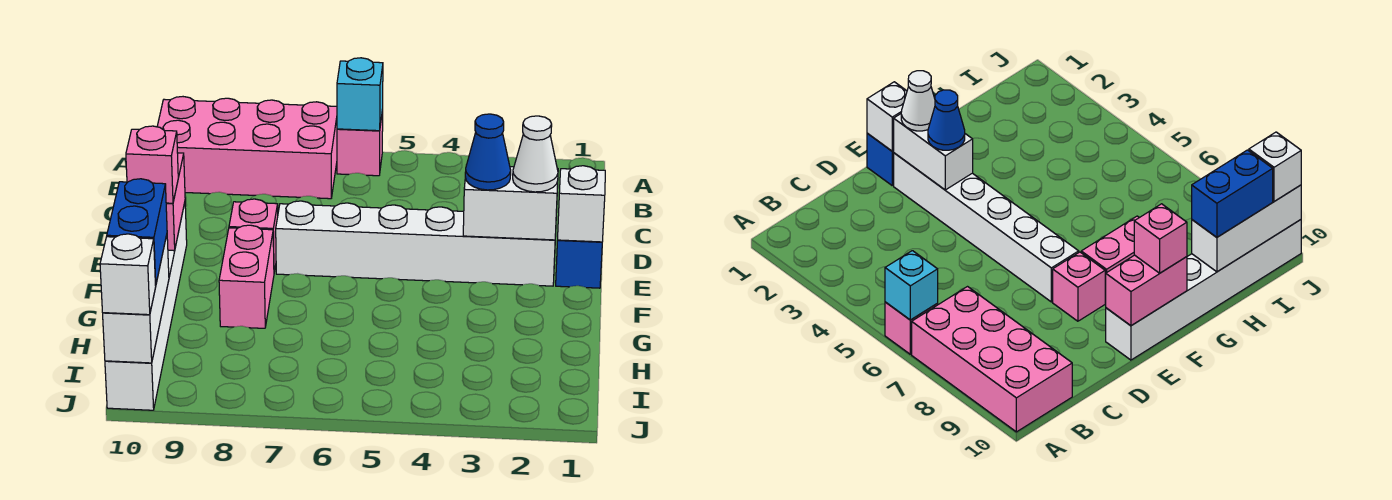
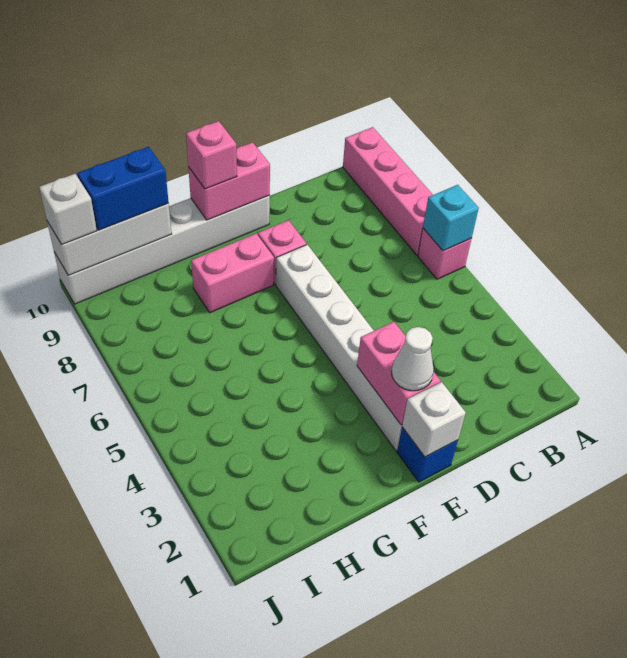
pink brick A7:B10 level 1 -> pink brick A7:A10 level 1
white brick E2:E3 level 2 -> pink brick E2:E3 level 2
blue cone E3 level 3 -> none

